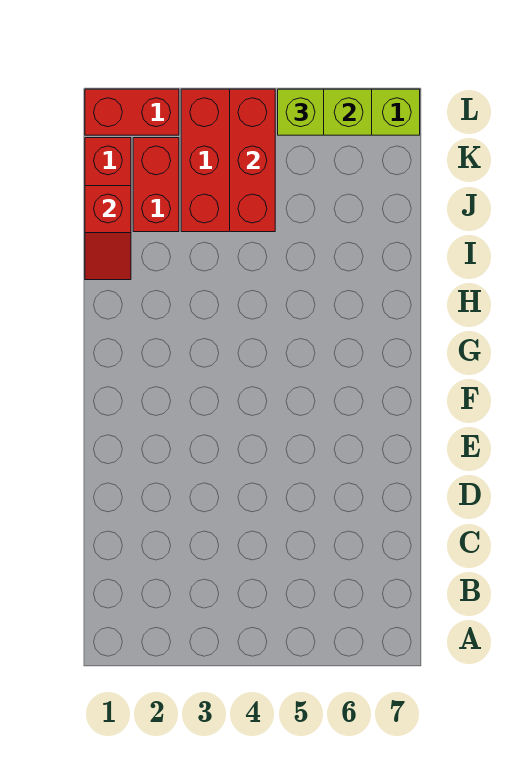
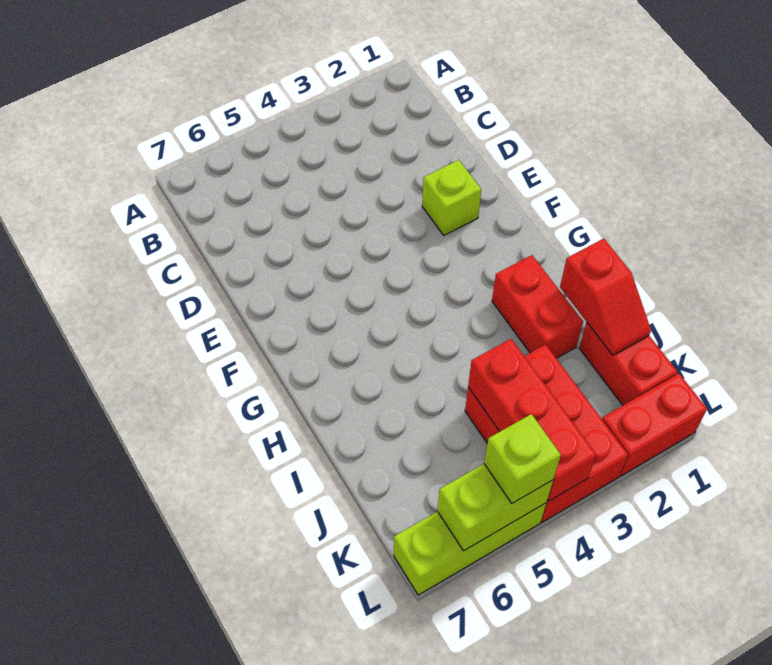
none -> lime brick E2 level 1
red slope I1:J1 level 2 top J -> red slope I1:J1 level 2 top I
red brick J2:K2 level 1 -> red brick H2:I2 level 1

